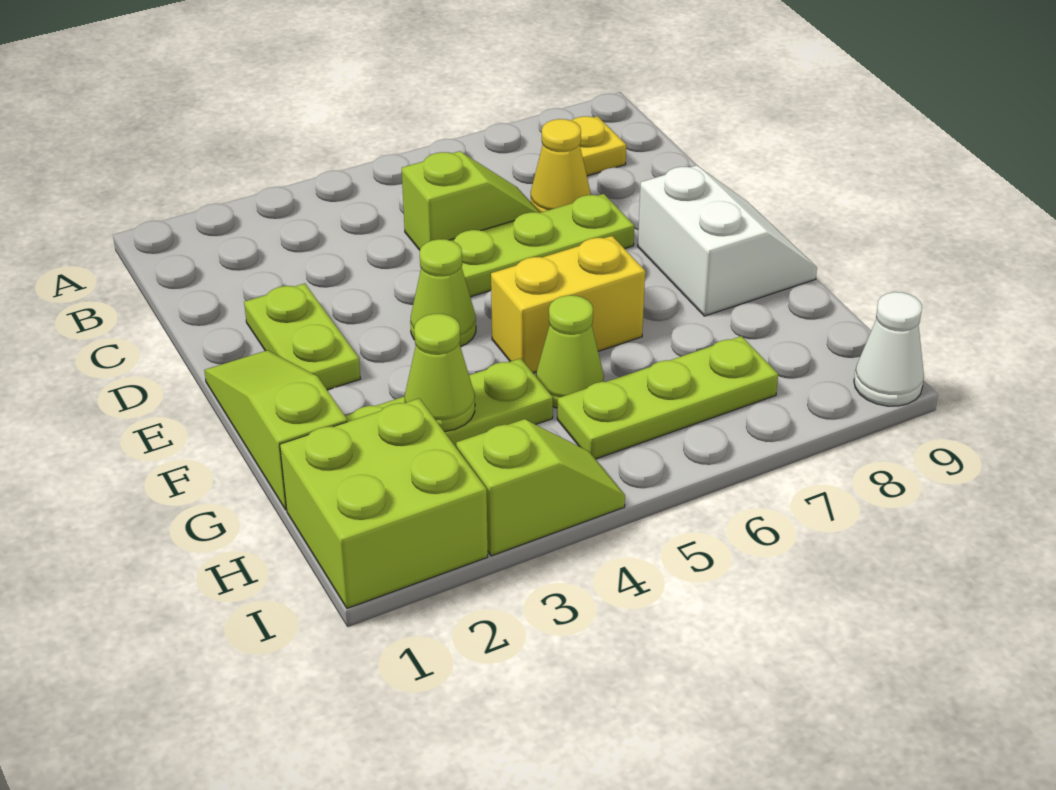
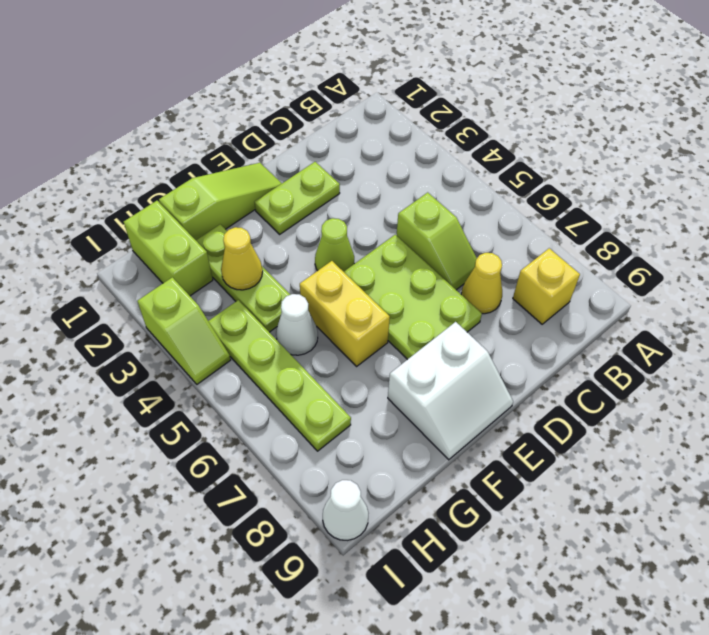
yellow plate B8 level 1 -> yellow brick B8 level 1
lime plate D5:D7 level 1 -> lime plate D5:E7 level 1
lime cone G3 level 2 -> yellow cone G3 level 2
lime cone G5 level 1 -> white cone G5 level 1
lime brick H1:I2 level 1 -> lime brick H1:H2 level 1
lime plate H5:H7 level 1 -> lime plate H4:H7 level 1

